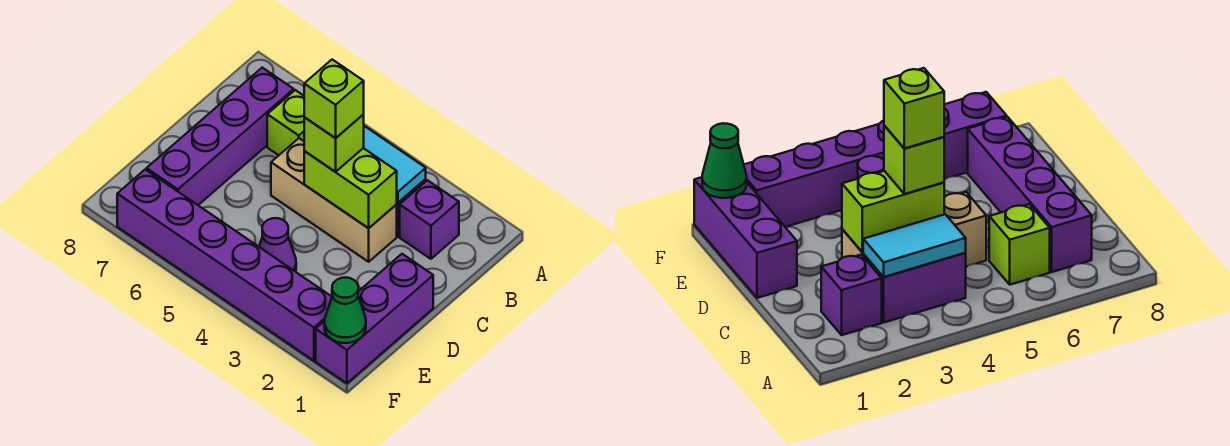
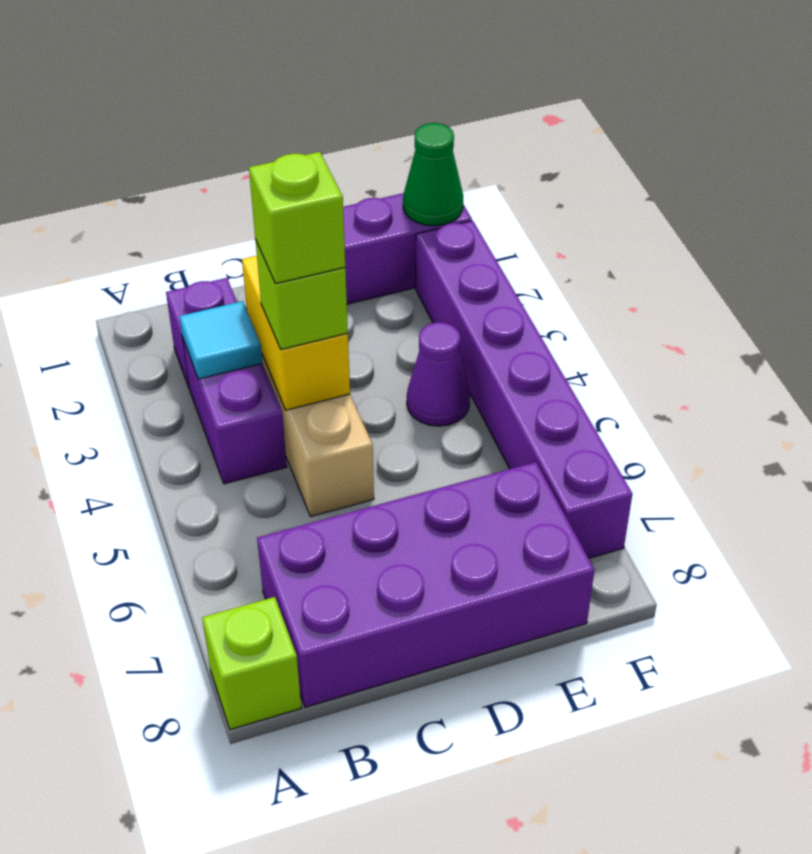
cyan tile B3:B4 level 2 -> cyan tile B3 level 2
lime brick B6 level 1 -> lime brick A8 level 1
purple brick B7:E7 level 1 -> purple brick B7:E8 level 1
lime brick C3:C4 level 2 -> yellow brick C3:C4 level 2

